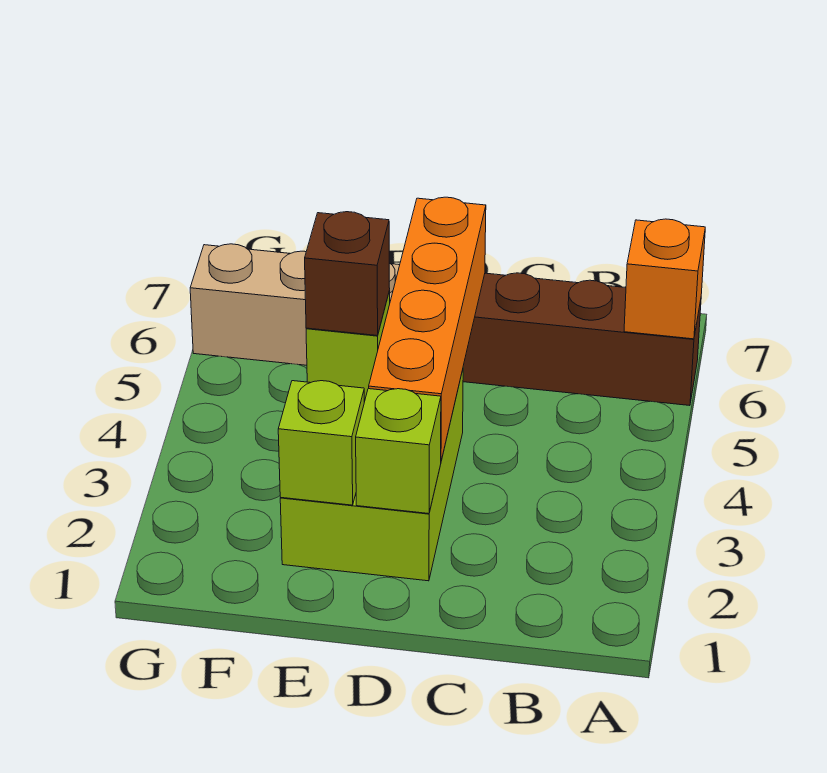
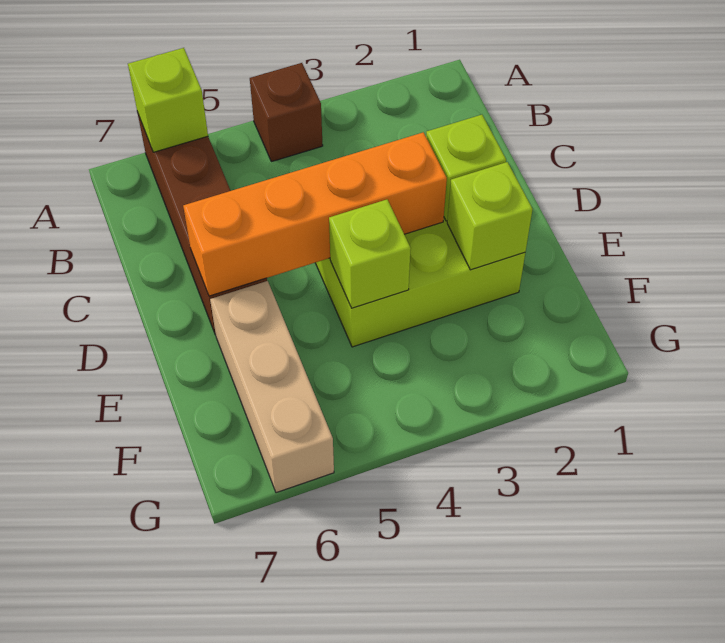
orange brick A6 level 2 -> lime brick A6 level 2
brown brick E4 level 3 -> brown brick A4 level 1

